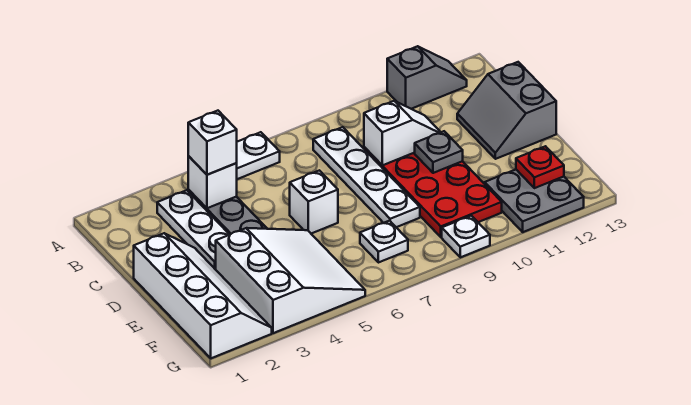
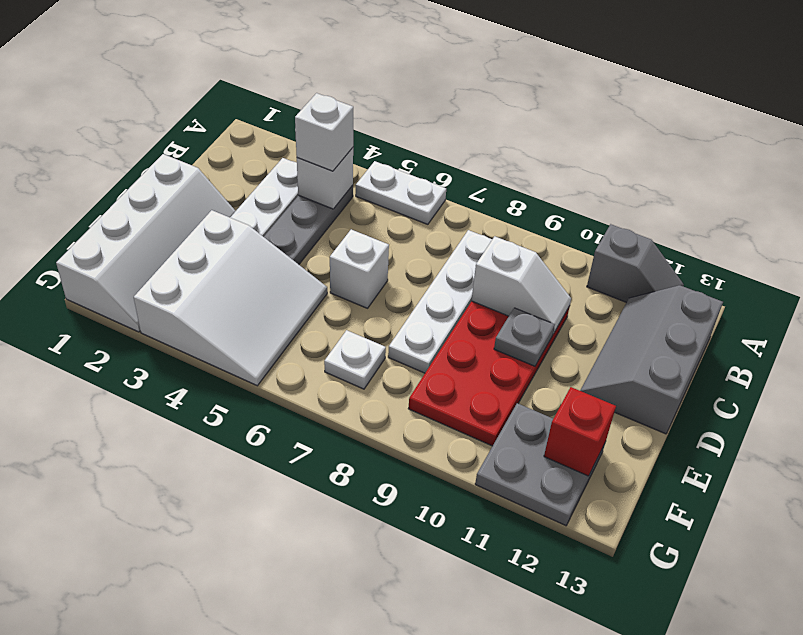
grey slope C12:D13 level 1 top 13 -> grey slope B12:D13 level 1 top 13
red plate F12 level 2 -> red brick F12 level 2
white plate G9 level 1 -> none

